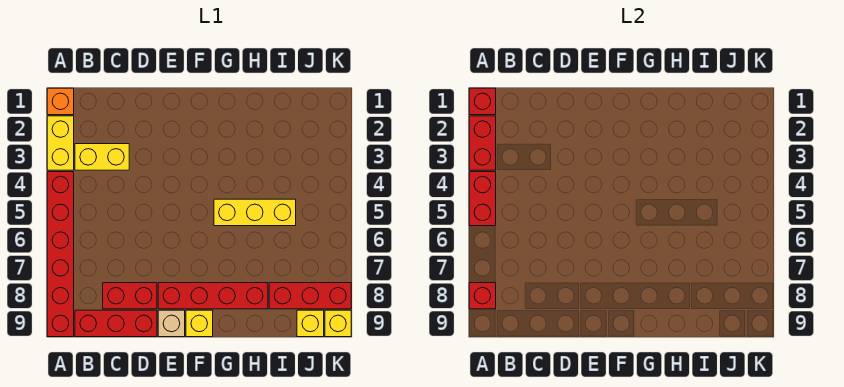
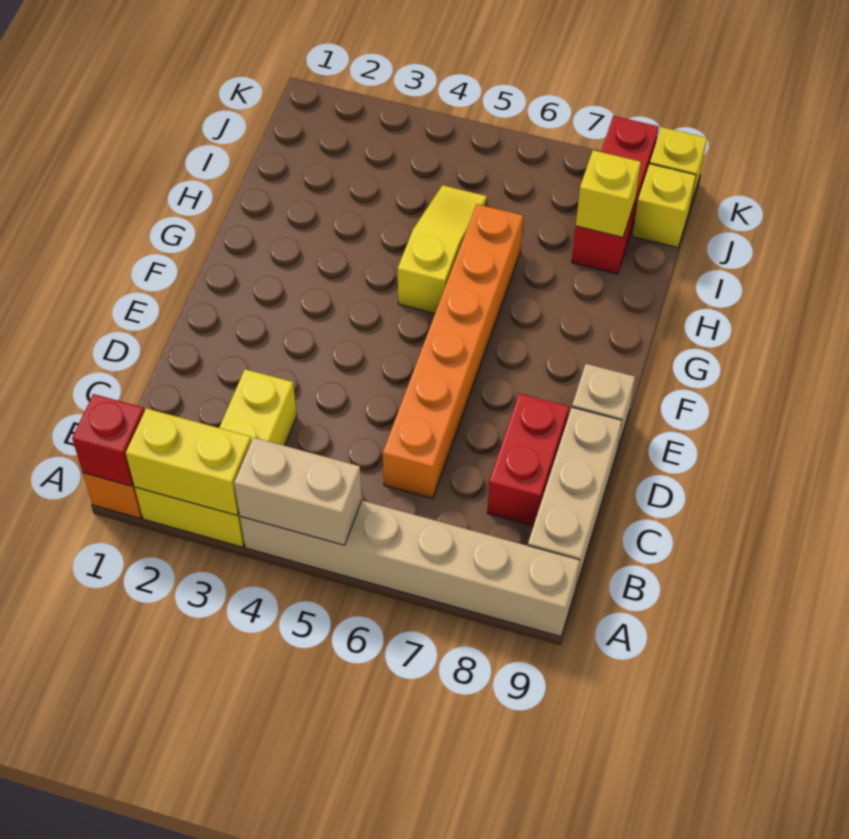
red brick A2:A3 level 2 -> yellow brick A2:A3 level 2
red brick A4:A9 level 1 -> tan brick A4:A9 level 1
red brick A4:A5 level 2 -> tan brick A4:A5 level 2
red brick A8 level 2 -> none
red brick B9:D9 level 1 -> tan brick B9:D9 level 1
none -> orange brick C6:H6 level 1
red brick E8:H8 level 1 -> none
yellow brick F9 level 1 -> yellow brick I8 level 2
yellow brick G5:I5 level 1 -> yellow slope G5:I5 level 1 top G

